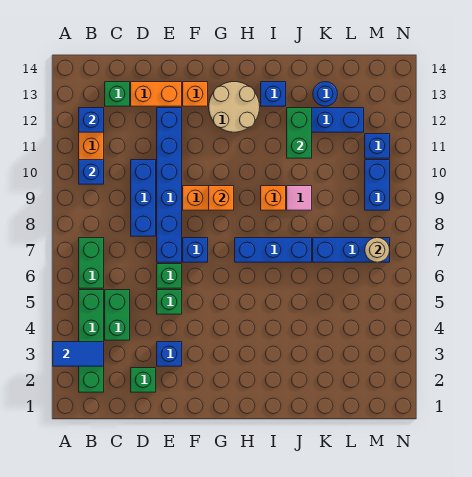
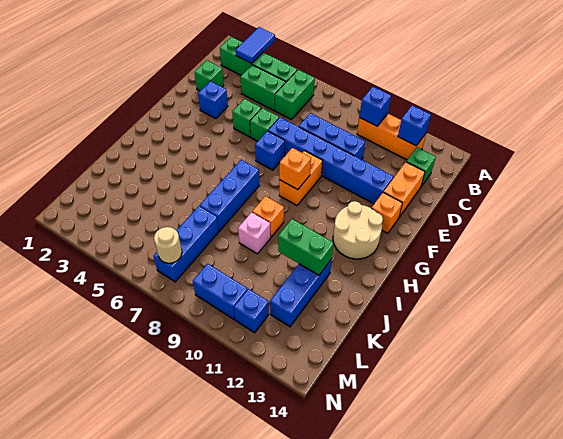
green brick B6:B7 level 1 -> green brick B6:C6 level 1
blue brick I13 level 1 -> none
pink tile J9 level 1 -> pink brick J9 level 1
blue round brick K13 level 1 -> none

